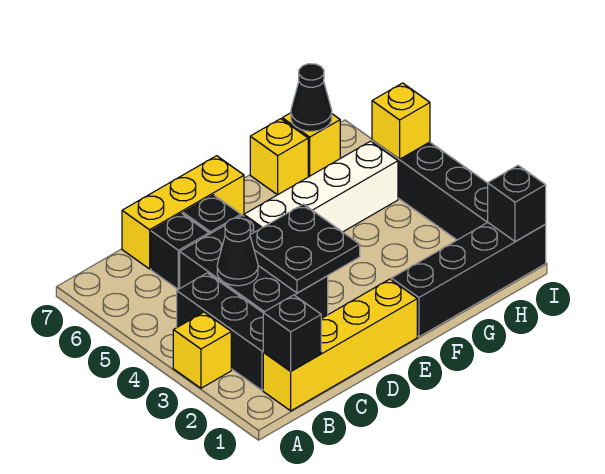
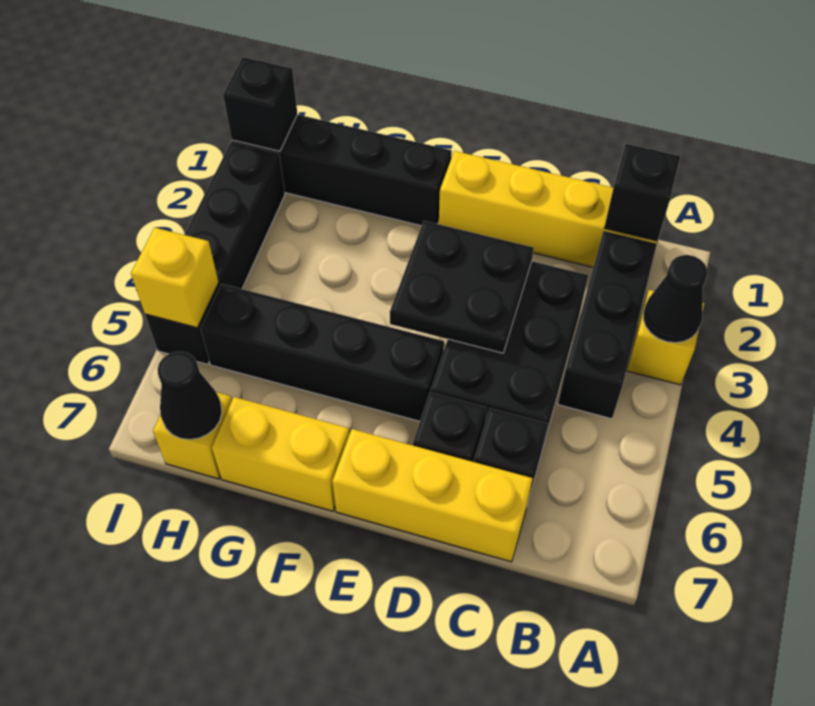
black cone C4 level 2 -> black cone A3 level 2
white brick E5:H5 level 1 -> black brick E5:H5 level 1
yellow brick G7 level 1 -> yellow brick F7:G7 level 1

